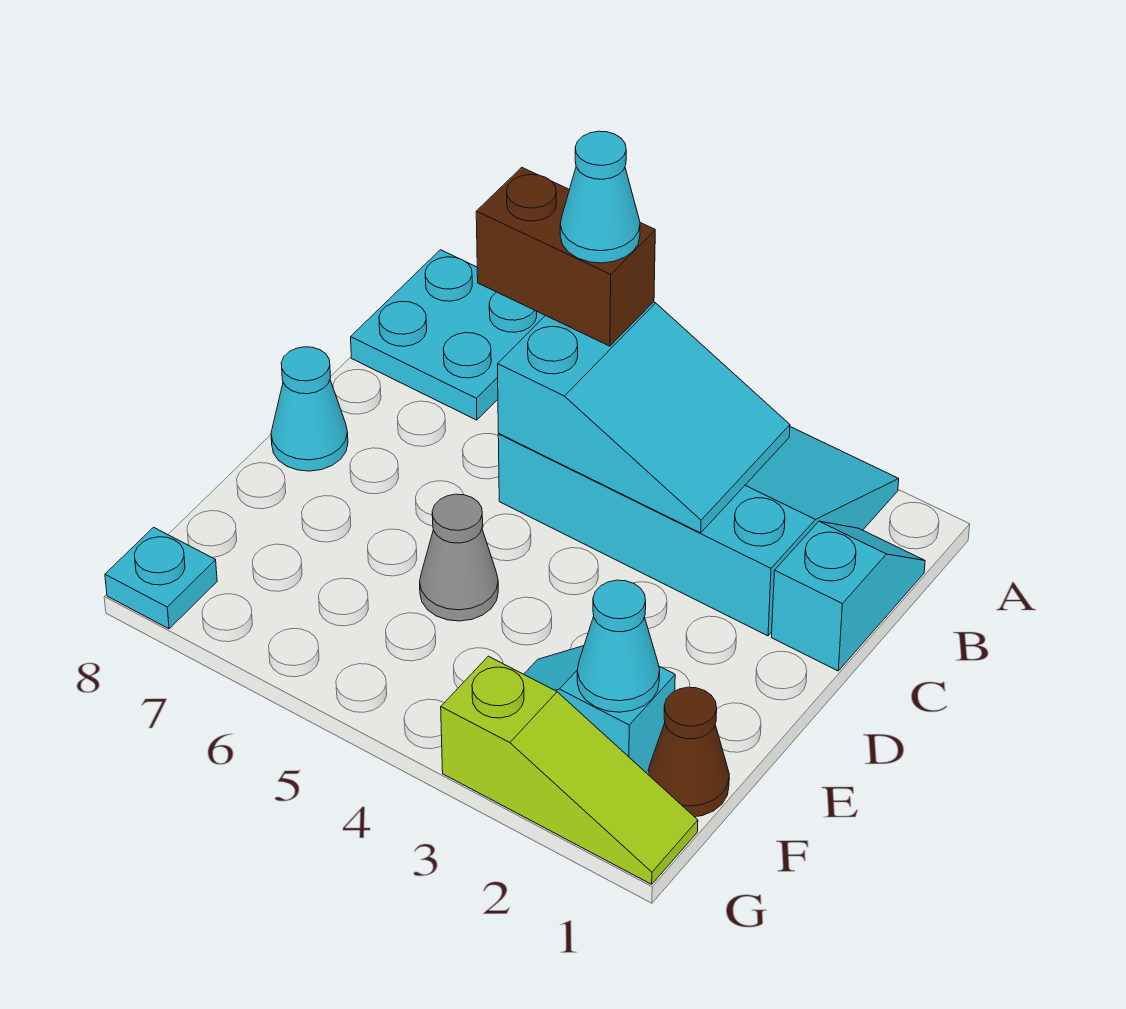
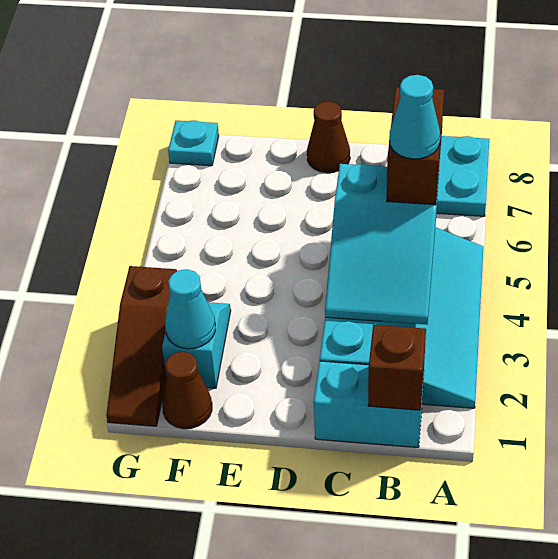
cyan slope B1:C1 level 1 top C -> cyan brick B1:C1 level 1
none -> brown brick B1 level 2
cyan cone D8 level 1 -> brown cone D8 level 1
grey cone E5 level 1 -> none
lime slope G1:G3 level 1 top 3 -> brown slope G1:G3 level 1 top 3

